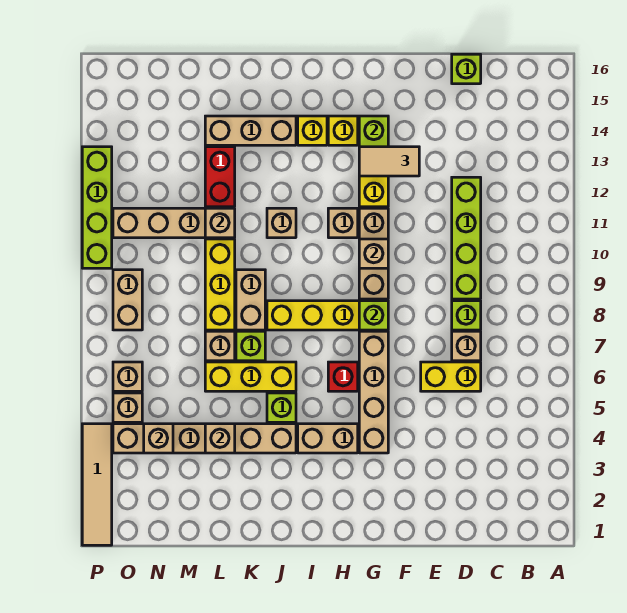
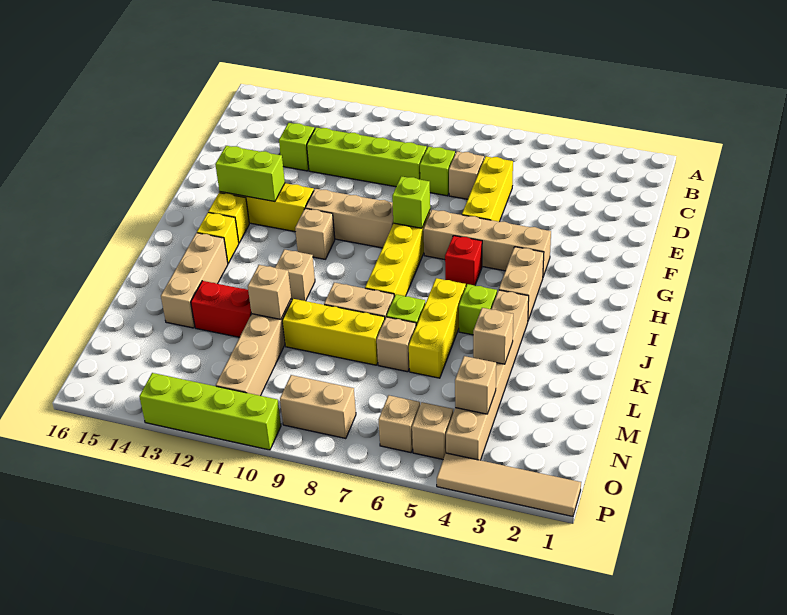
yellow brick D6:E6 level 1 -> yellow brick D6:F6 level 1
lime brick D16 level 1 -> lime brick D13 level 1
tan tile F13:G13 level 3 -> none
tan brick G10 level 2 -> none

